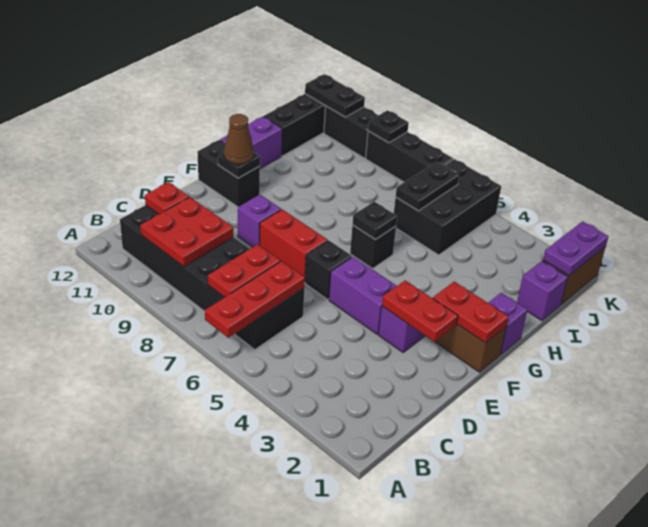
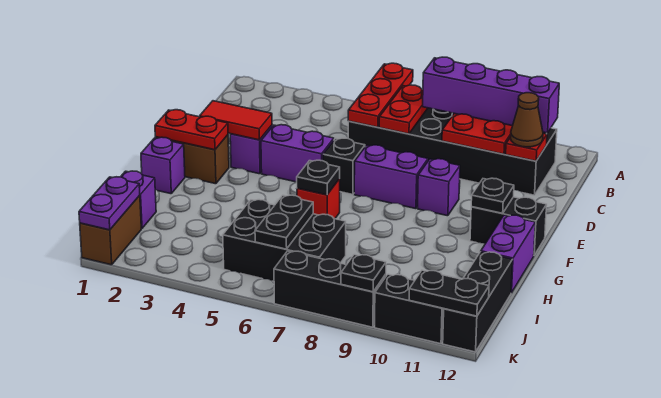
none -> purple brick B8:B11 level 3
red plate E2:E3 level 2 -> red tile E2:E3 level 2
red brick E7:E8 level 1 -> purple brick E7:E8 level 1
brown cone F11 level 3 -> brown cone C11 level 3
black brick G6 level 1 -> red brick G6 level 1
black brick I5:K6 level 1 -> black brick I5:J7 level 1

